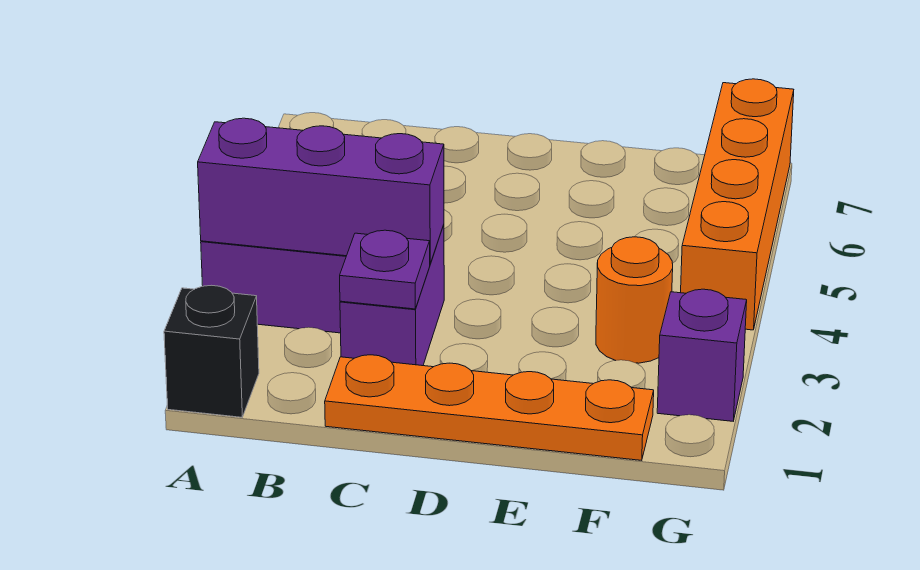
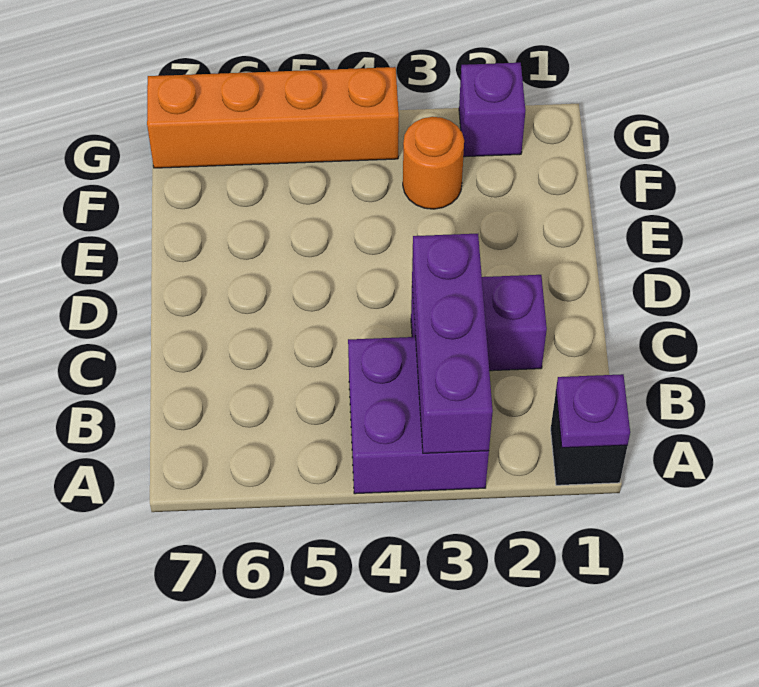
orange plate C1:F1 level 1 -> none
purple plate C2 level 2 -> purple plate A1 level 2

